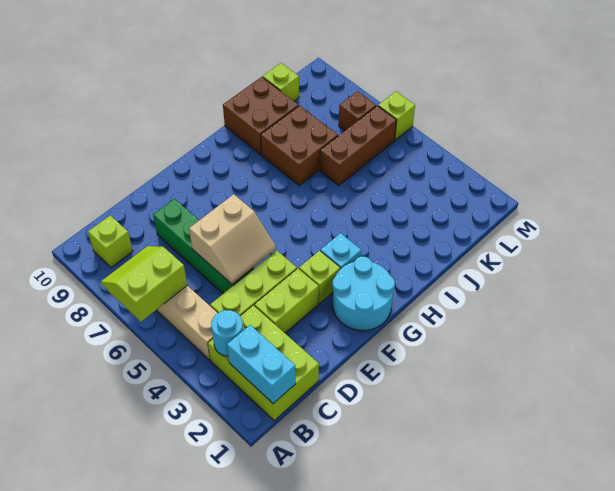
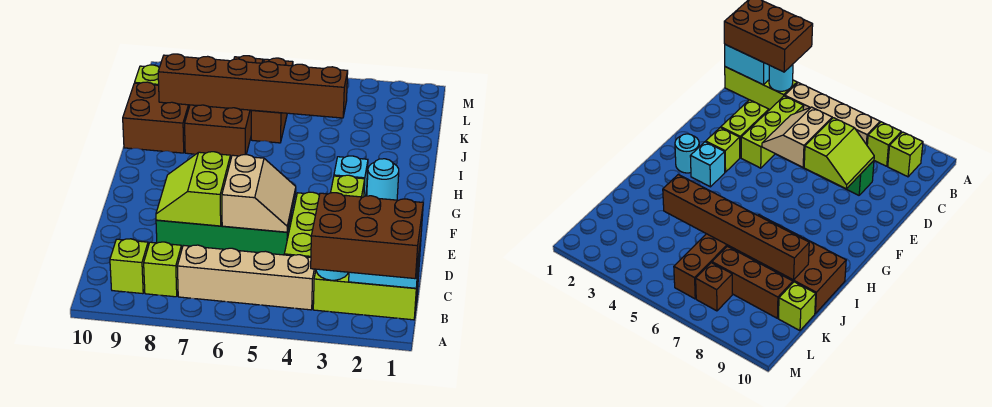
none -> brown brick A1:B3 level 3
lime slope A6:B7 level 2 top 6 -> lime slope D7:E8 level 2 top 7
lime brick B1:C3 level 1 -> lime brick B1:B3 level 1
cyan round brick F1:G2 level 1 -> cyan round brick G2 level 1
none -> brown brick J4:J9 level 2
none -> brown brick K7:K9 level 1
lime brick M6 level 1 -> lime brick B8 level 1

